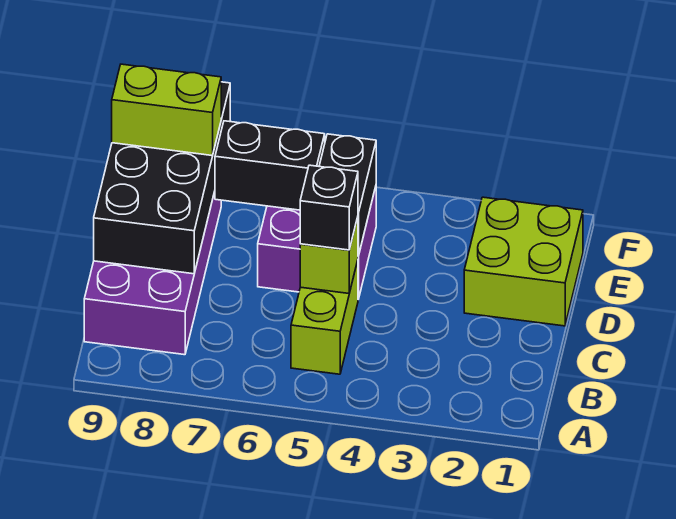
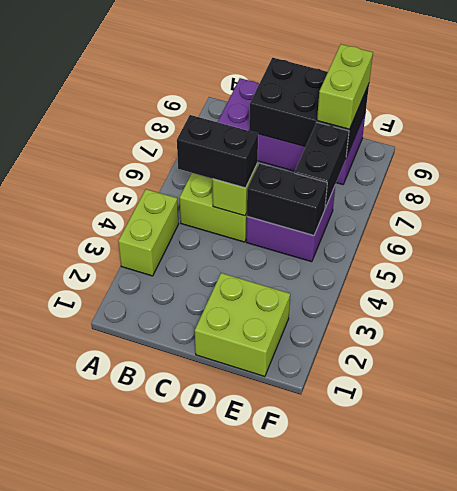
none -> lime brick A3:A4 level 1
black brick C5 level 3 -> black brick B5:C5 level 3
black brick C8:F9 level 2 -> black brick C8:E9 level 2

